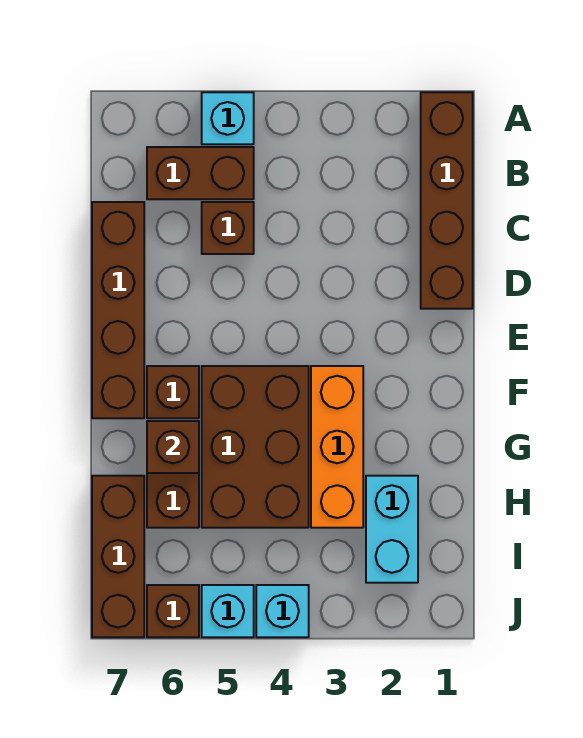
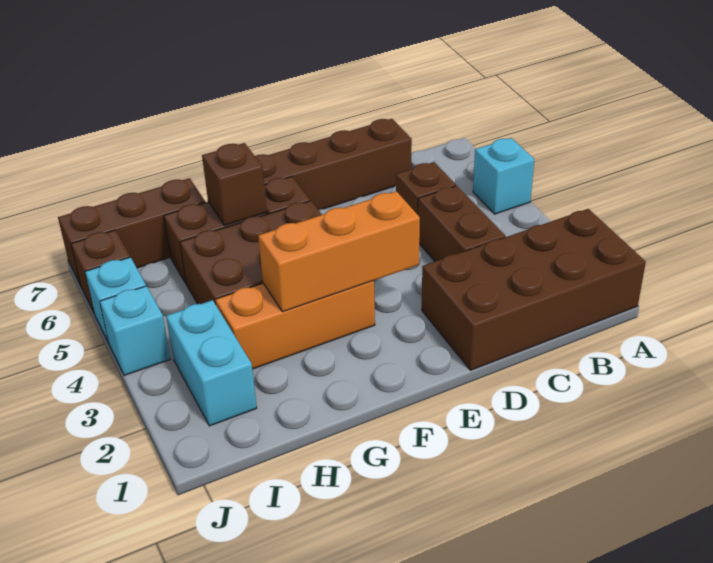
brown brick A1:D1 level 1 -> brown brick A1:D2 level 1
brown brick B5:B6 level 1 -> brown brick C3:C4 level 1
none -> orange brick E3:G3 level 2
cyan brick H2:I2 level 1 -> cyan brick I2:I3 level 1

